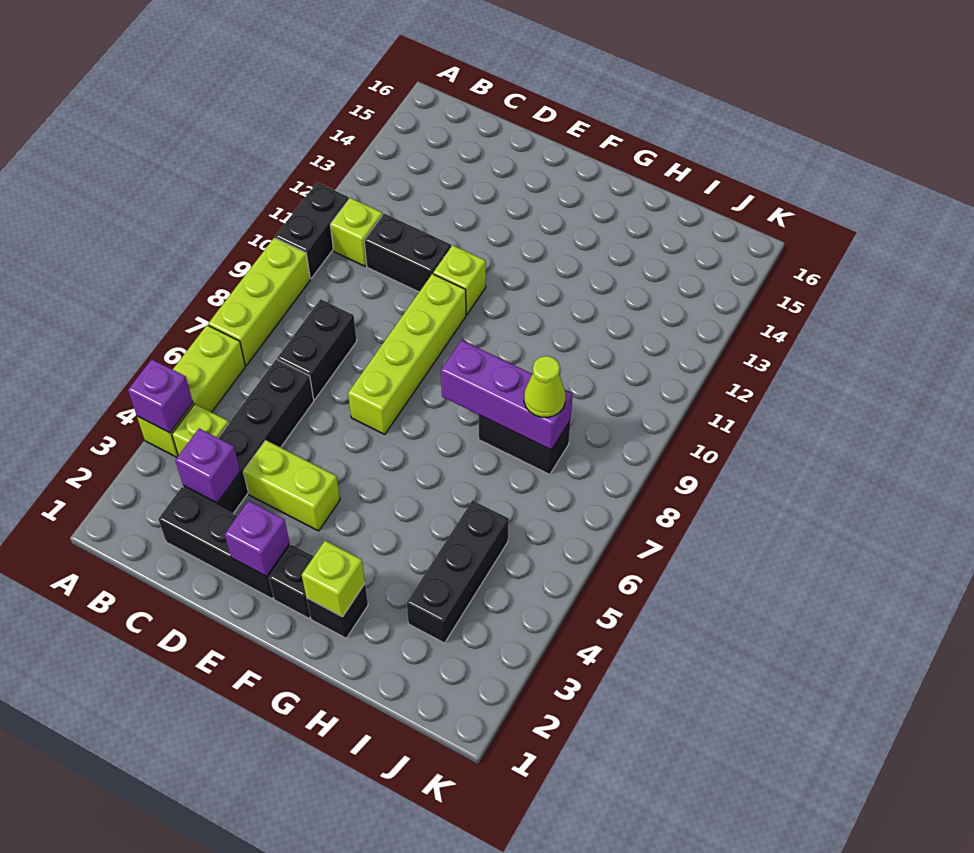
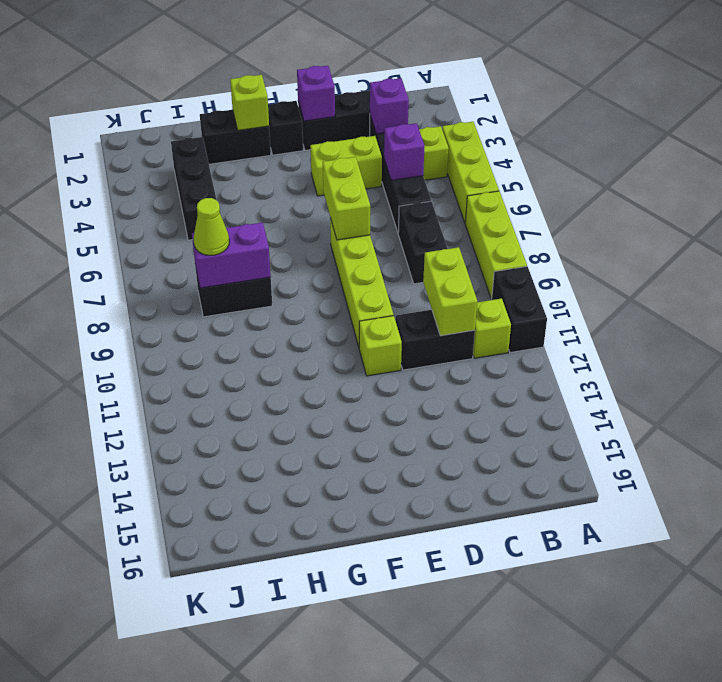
purple brick A4 level 2 -> purple brick C5 level 2
none -> lime brick C10:C11 level 2
none -> lime brick E6:E7 level 2
black brick G2 level 1 -> black brick G2:H2 level 1
purple brick G8:I8 level 2 -> purple brick H8:I8 level 2

